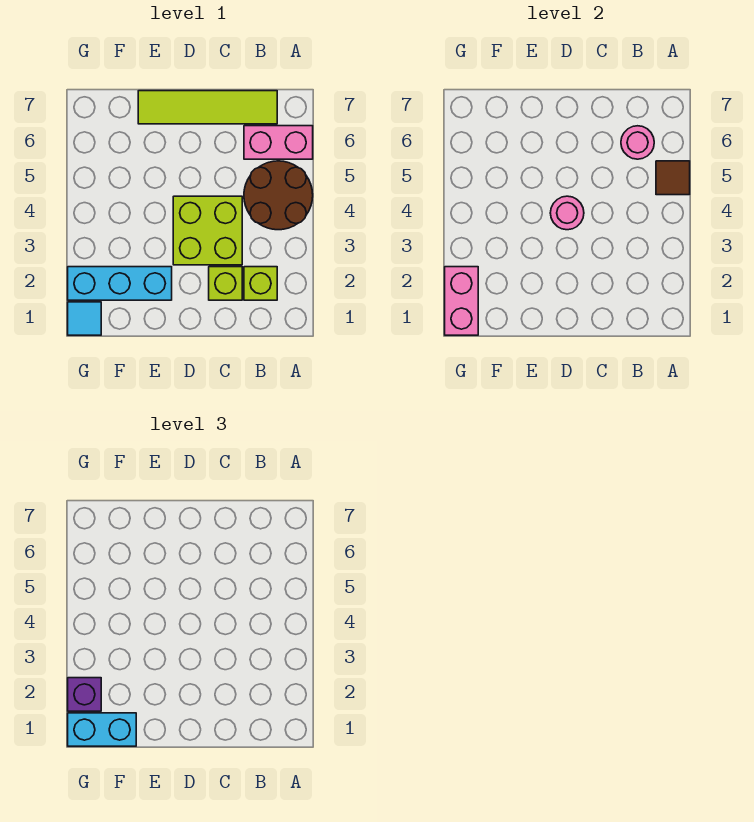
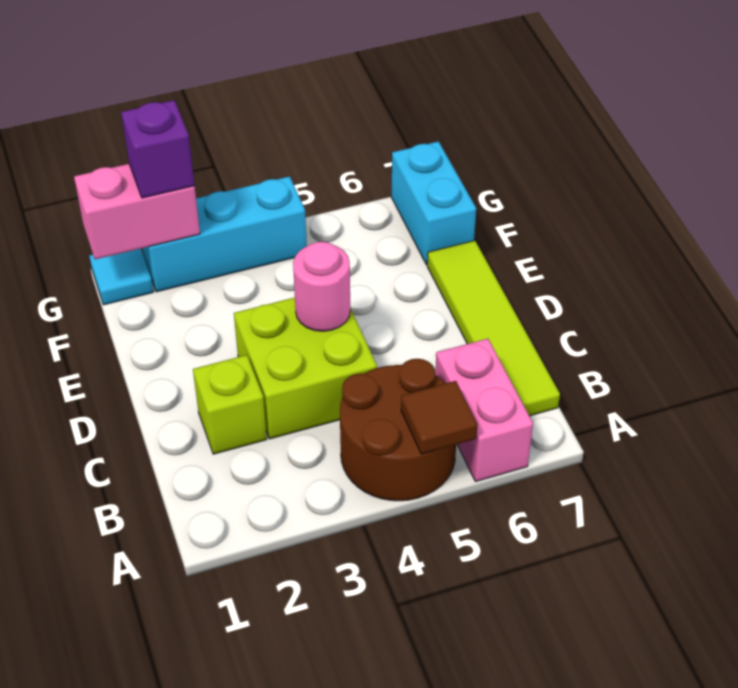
lime brick B2 level 1 -> none
pink round brick B6 level 2 -> none
cyan brick E2:G2 level 1 -> cyan brick G2:G4 level 1
cyan brick F1:G1 level 3 -> cyan brick F7:G7 level 1

